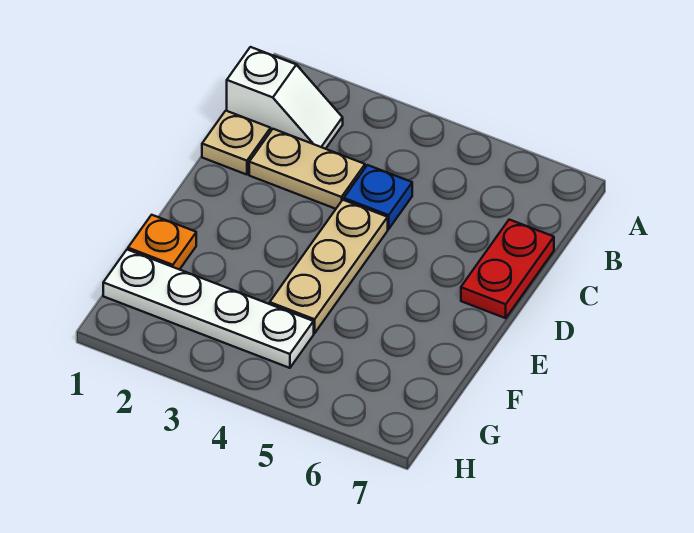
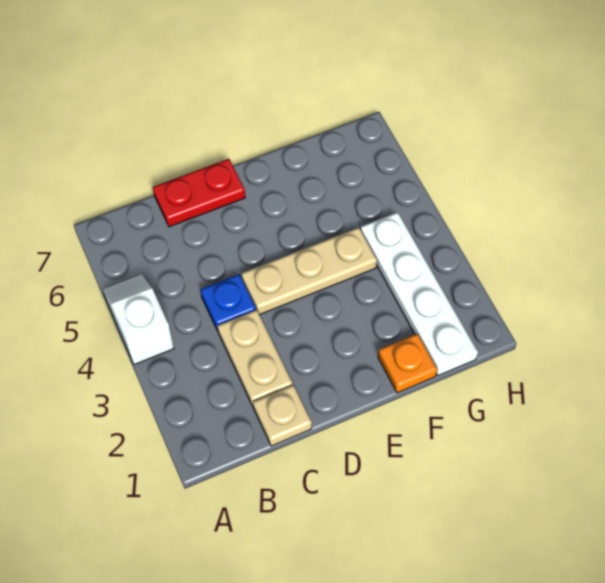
white slope B1:B2 level 1 top 1 -> white slope A4:A5 level 1 top 4

